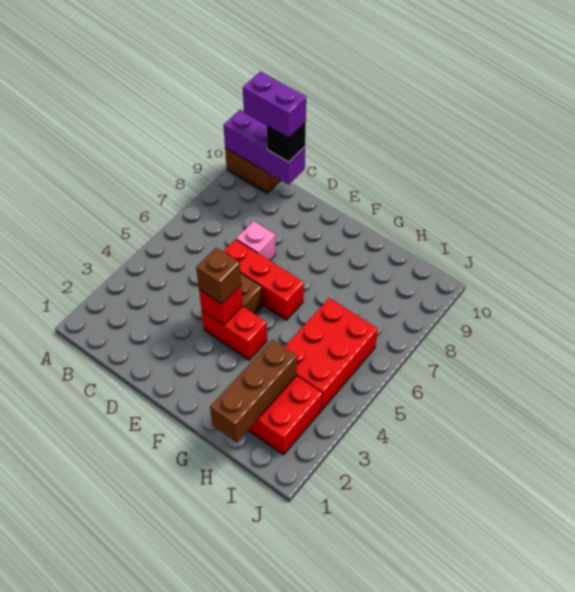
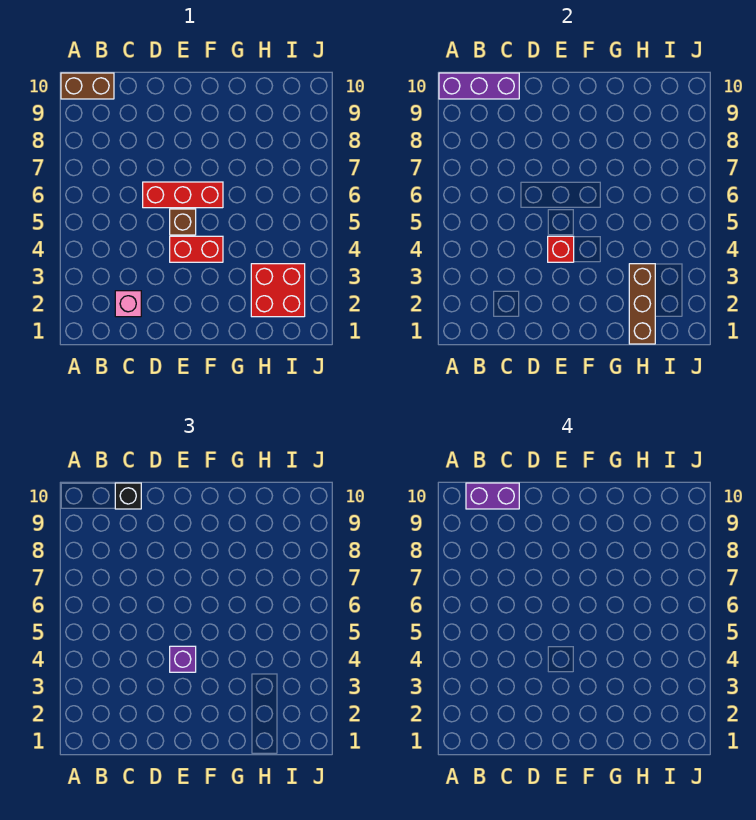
pink brick D7 level 1 -> pink brick C2 level 1
brown brick E4 level 3 -> purple brick E4 level 3
red brick H4:I6 level 1 -> none

